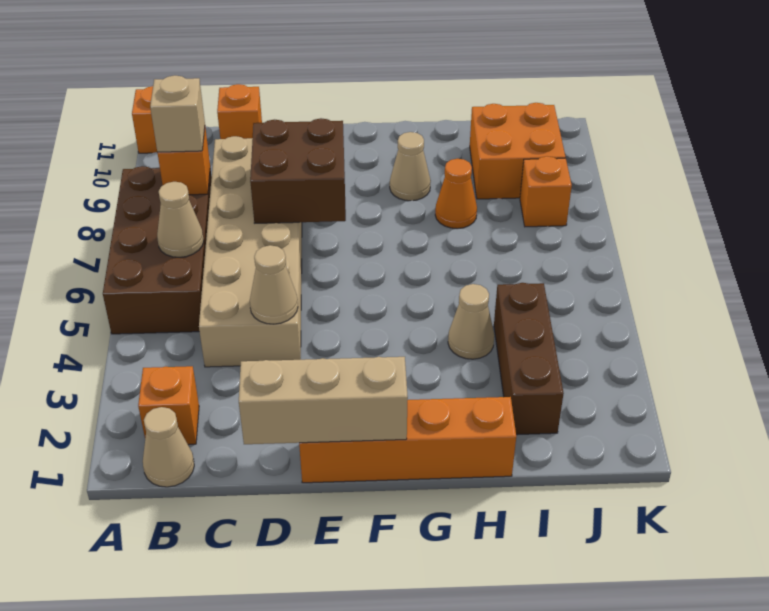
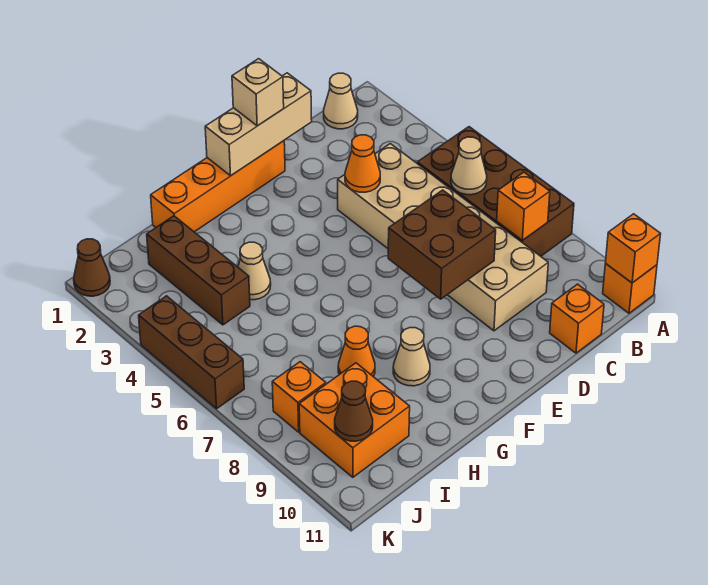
orange brick B2 level 1 -> orange brick A11 level 2
tan brick B8 level 3 -> tan brick E1 level 3
tan cone D4 level 2 -> orange cone D4 level 2
none -> brown cone J10 level 2
none -> brown cone K1 level 1
none -> brown brick K4:K6 level 1

